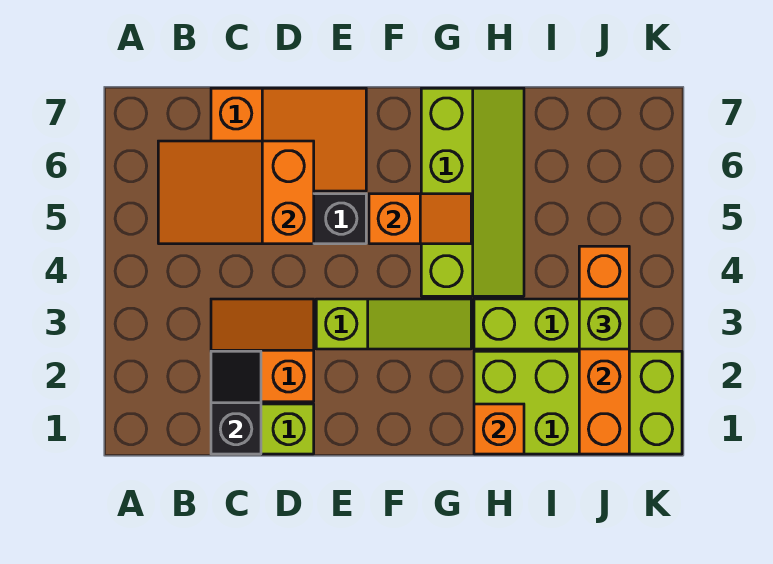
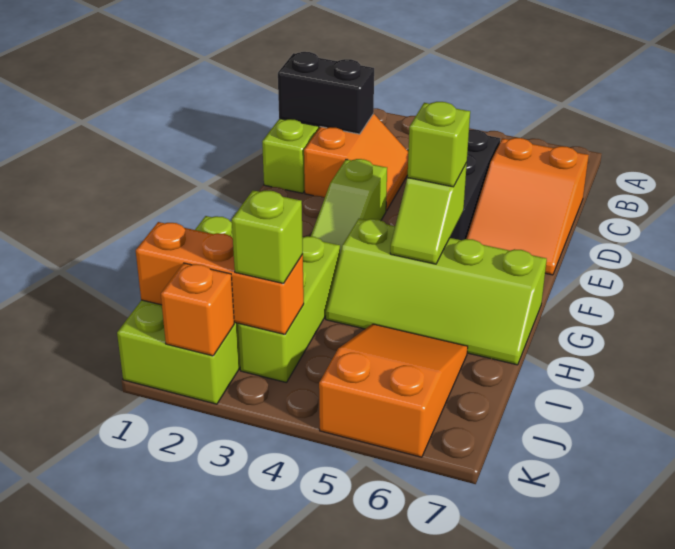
orange slope B5:D6 level 2 top D -> orange slope I5:K6 level 1 top K
black slope C1:C2 level 2 top 1 -> black brick C1:C2 level 2
orange slope F5:G5 level 2 top F -> lime slope F5:G5 level 2 top F
none -> lime brick F5 level 3
orange brick H1 level 2 -> orange brick K2 level 2
orange brick J1:J4 level 2 -> orange brick J1:J3 level 2

